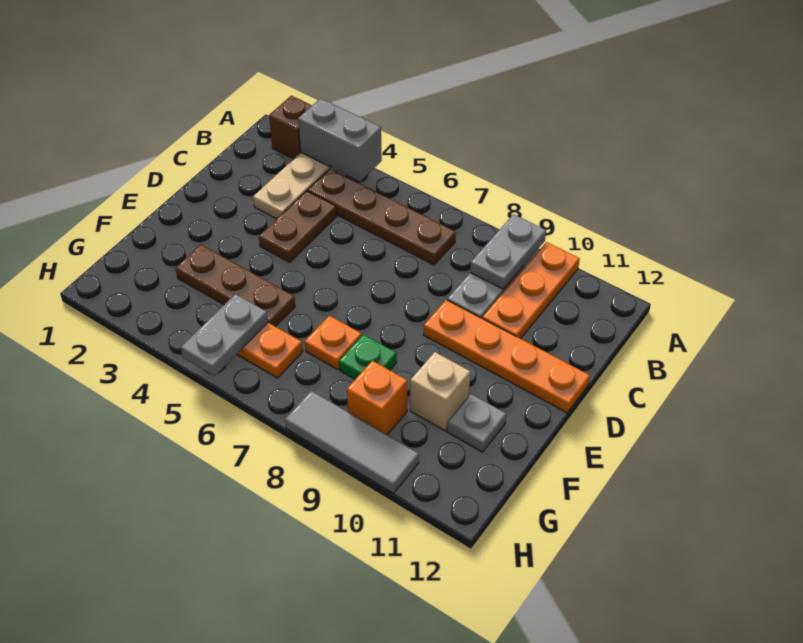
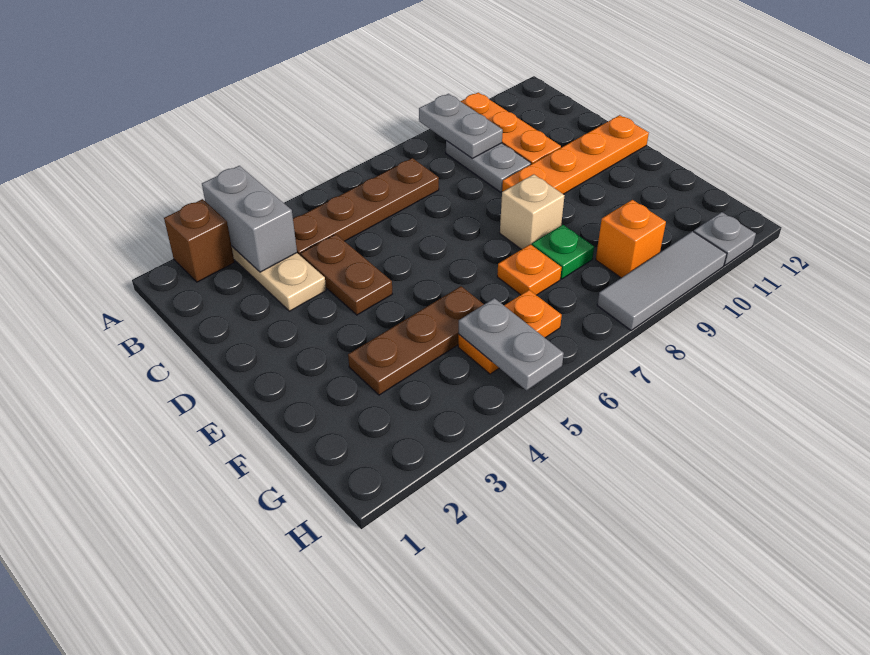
grey brick A3:A4 level 2 -> grey brick A3:B3 level 2
tan brick F10 level 1 -> tan brick E8 level 1
grey plate F11 level 1 -> grey plate H11 level 1

